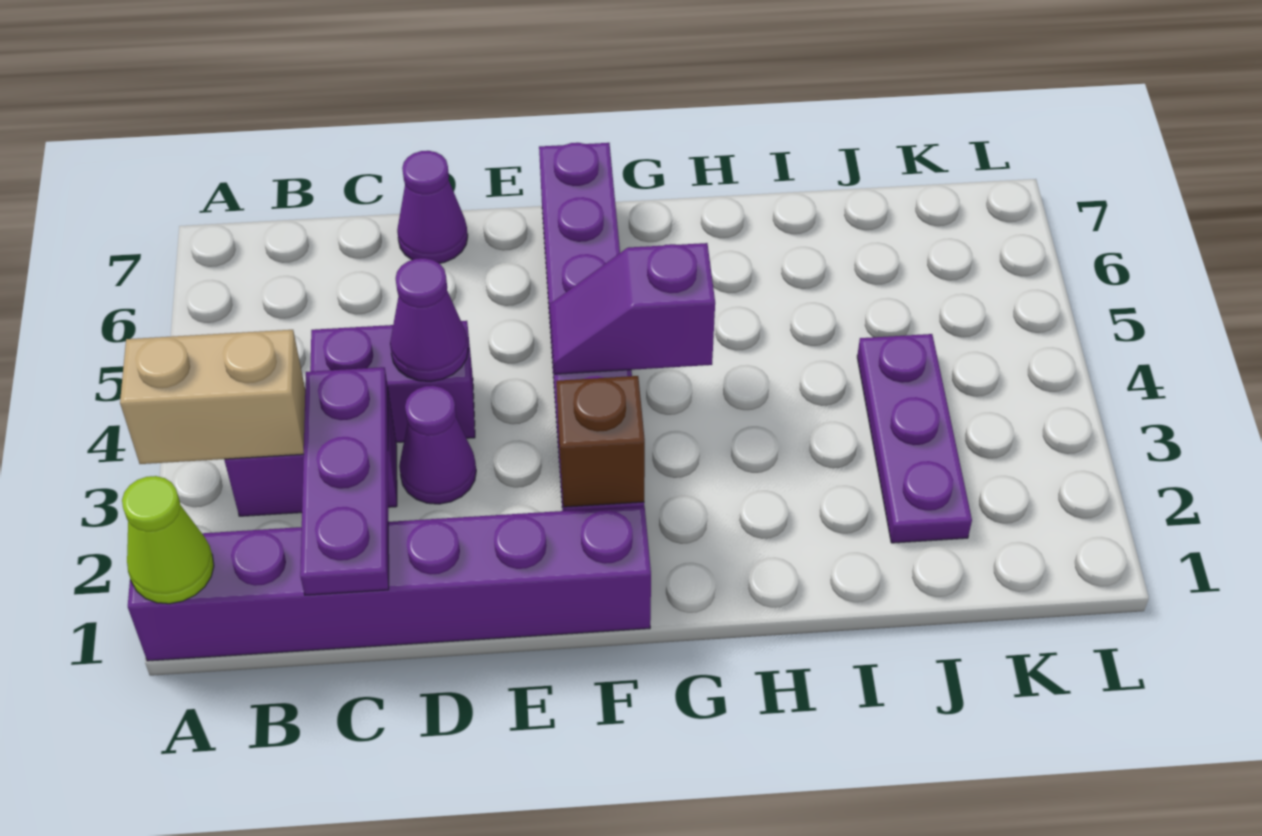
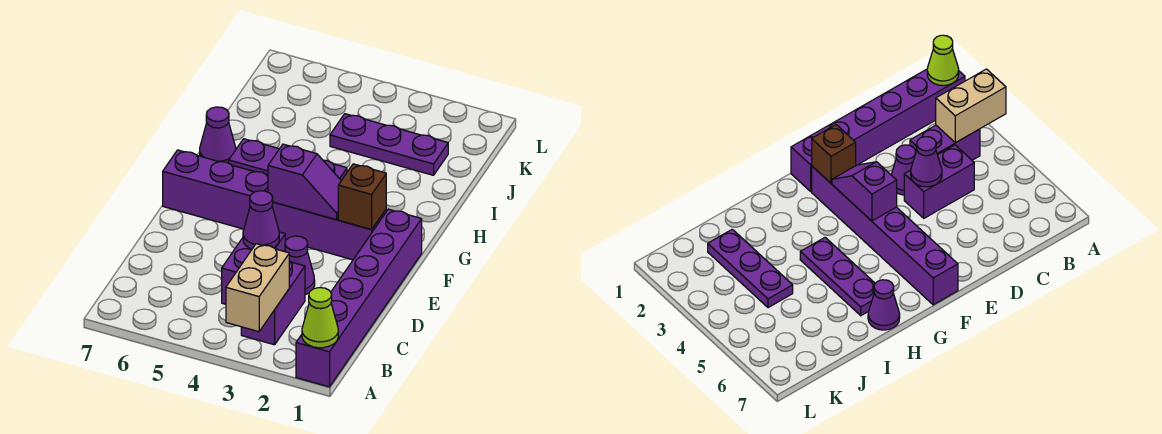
purple plate C1:C3 level 2 -> purple plate H4:H6 level 1
purple cone D7 level 1 -> purple cone H7 level 1
purple slope F4:G4 level 2 top G -> purple slope F3:F4 level 2 top 4

